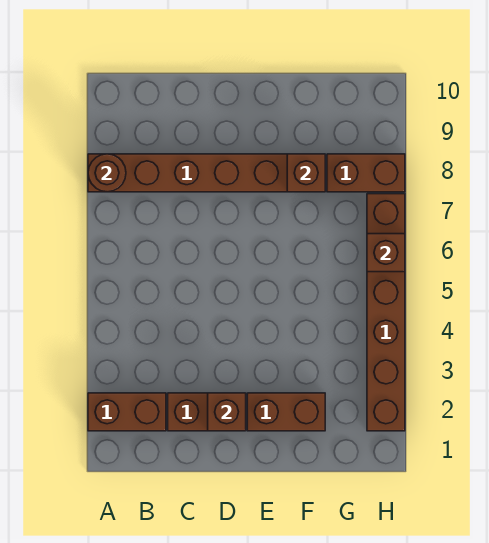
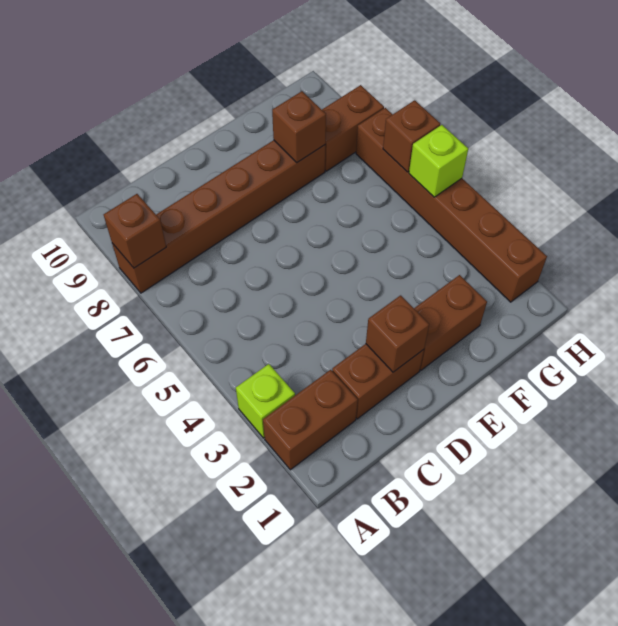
none -> lime brick A3 level 1
brown round brick A8 level 2 -> brown brick A8 level 2
none -> lime brick H5 level 2

